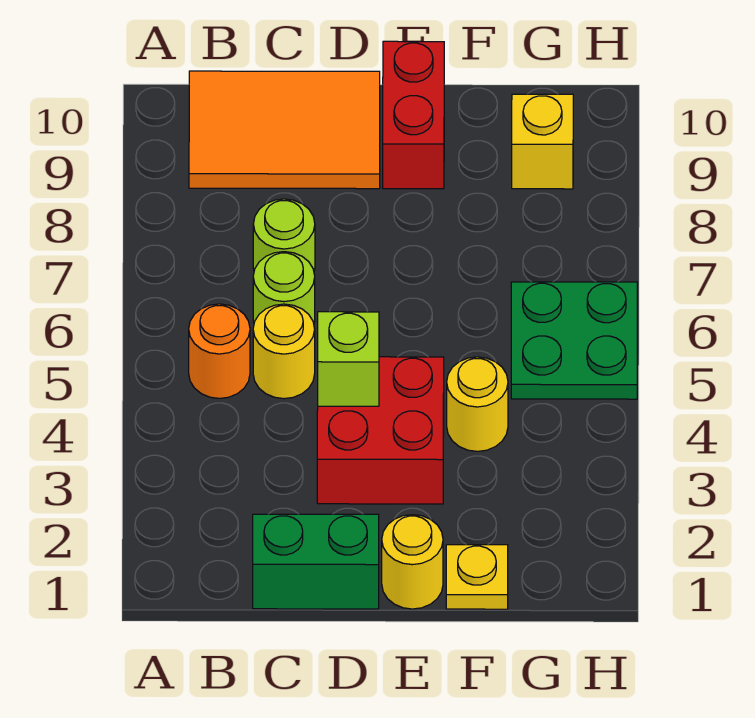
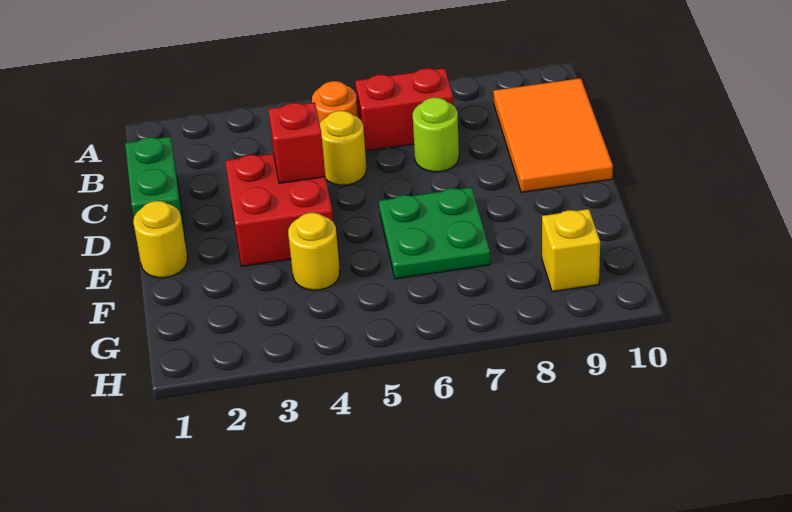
lime round brick C6 level 1 -> none
lime brick D4 level 2 -> red brick D4 level 2
red brick E9:E10 level 1 -> red brick B6:B7 level 1
yellow plate F1 level 1 -> none
green plate G5:H6 level 1 -> green plate E6:F7 level 1

